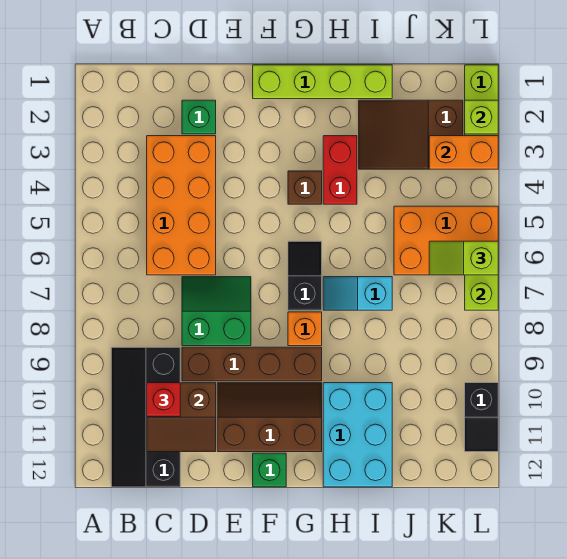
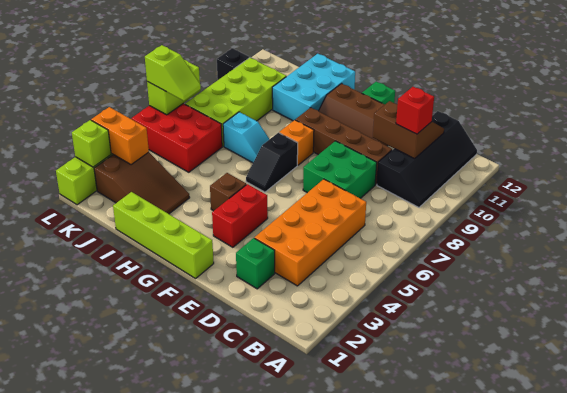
green slope D7:E8 level 1 top 8 -> green brick D7:E8 level 1
red brick H3:H4 level 1 -> red brick F3:F4 level 1
orange brick J5:L6 level 1 -> red brick J5:L6 level 1
none -> lime brick J7:K10 level 1

